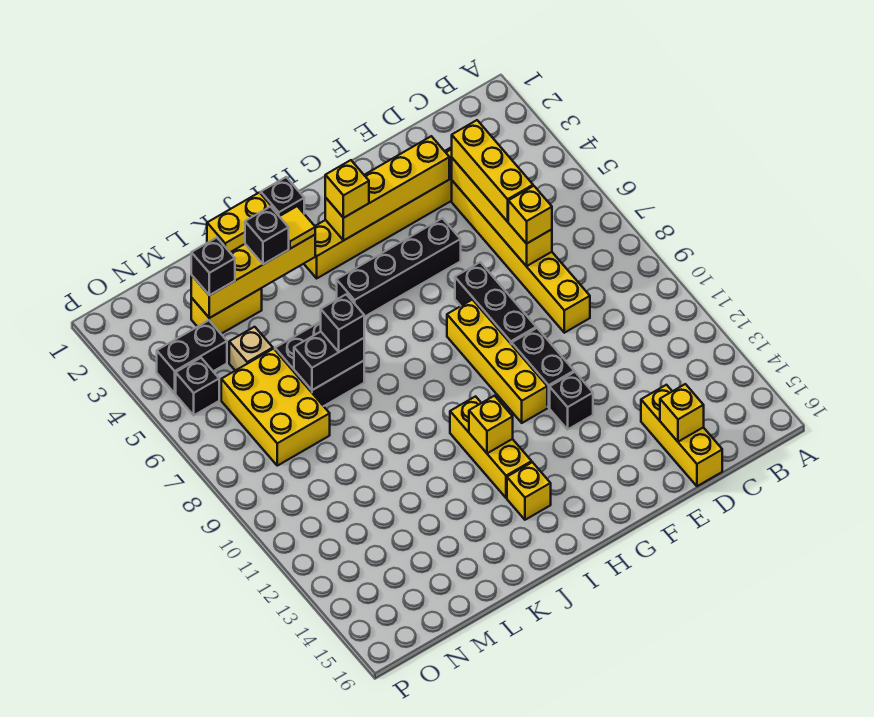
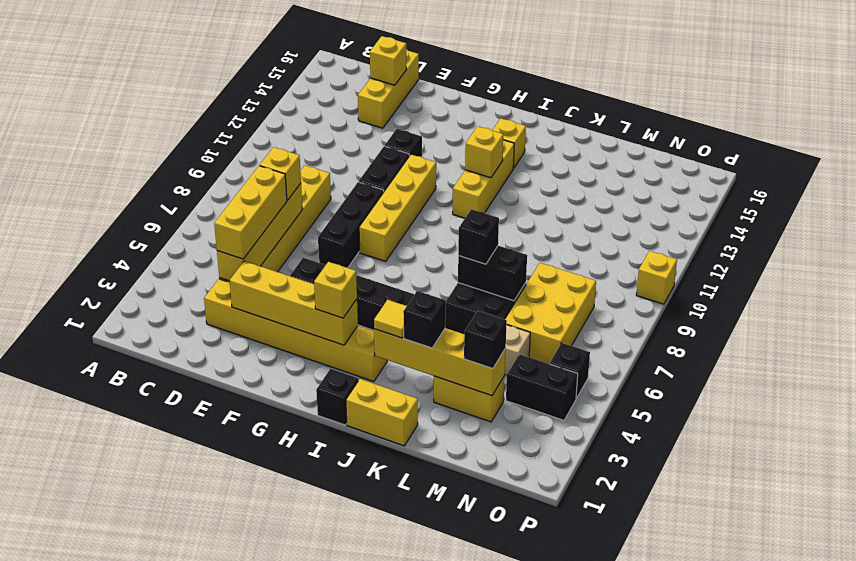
none -> yellow brick P10 level 1

